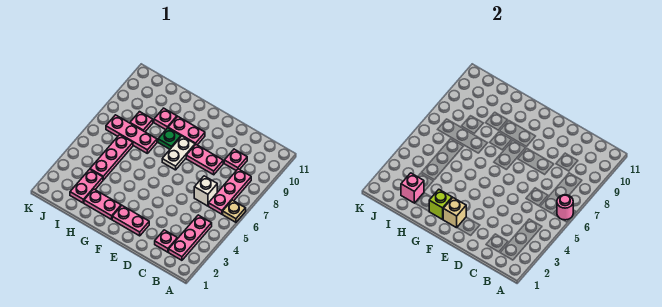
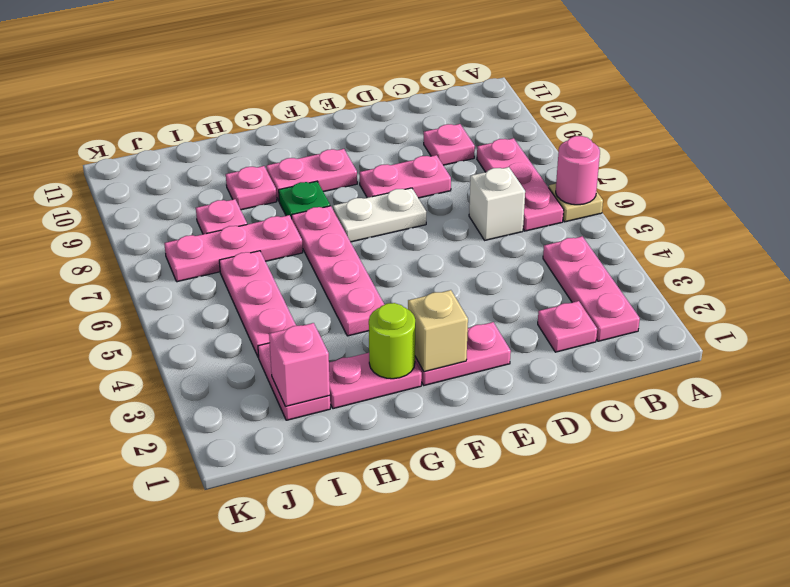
white plate F7:F8 level 1 -> white plate E7:F7 level 1
lime brick G2 level 2 -> lime round brick G2 level 2
none -> pink plate G4:G7 level 1

